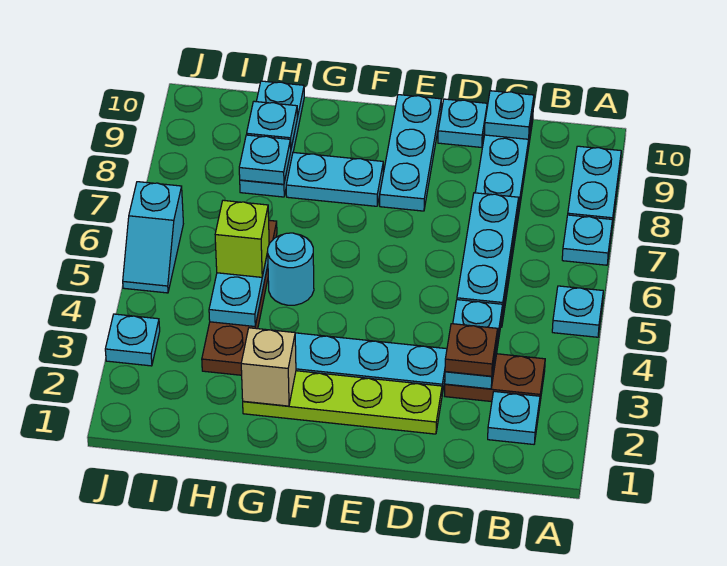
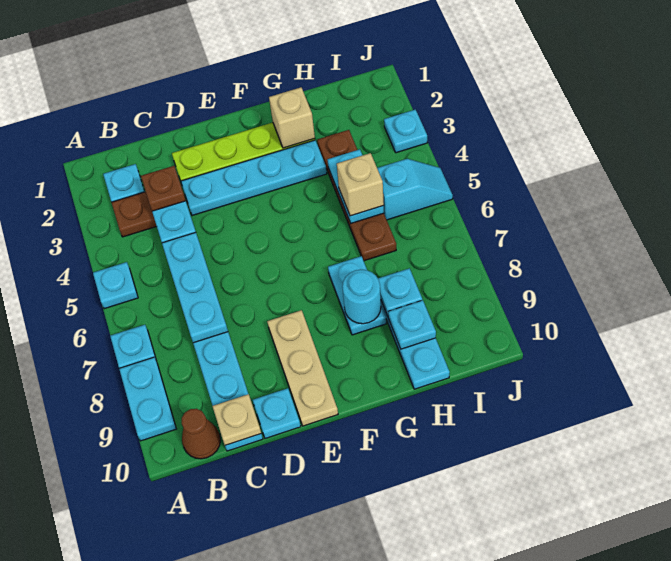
none -> brown cone B10 level 1
cyan plate C10 level 2 -> tan plate C10 level 2
cyan plate E8:E10 level 1 -> tan plate E8:E10 level 1
cyan plate F8:G8 level 1 -> cyan plate G7:G8 level 1
cyan round brick G5 level 1 -> cyan round brick G8 level 2
lime brick H5 level 3 -> tan brick H5 level 3
cyan slope J5:J6 level 1 top 6 -> cyan slope I5:J5 level 1 top I

